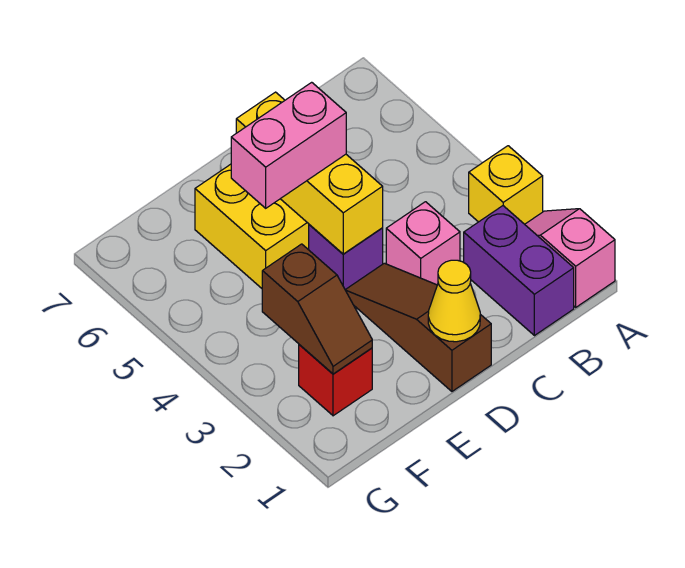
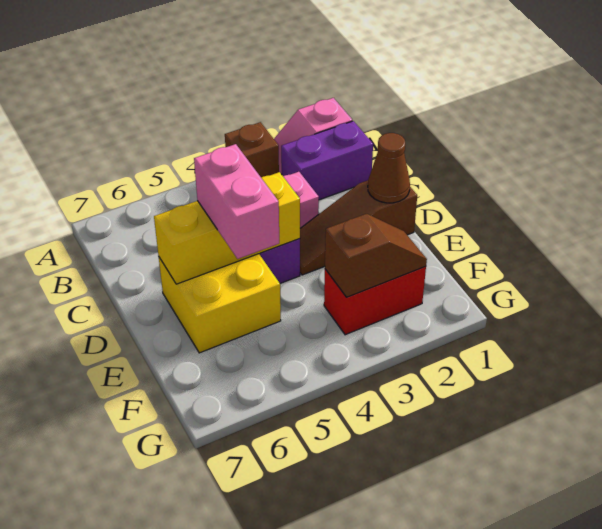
yellow brick A3 level 1 -> brown brick A3 level 1
yellow cone D1 level 2 -> brown cone D1 level 2
red brick F2 level 1 -> red brick F2:F3 level 1

